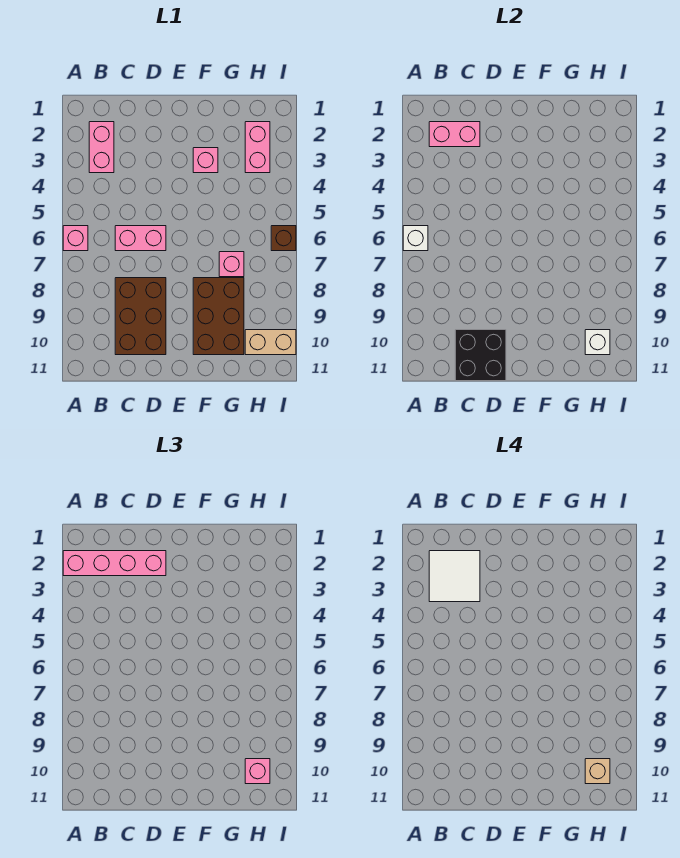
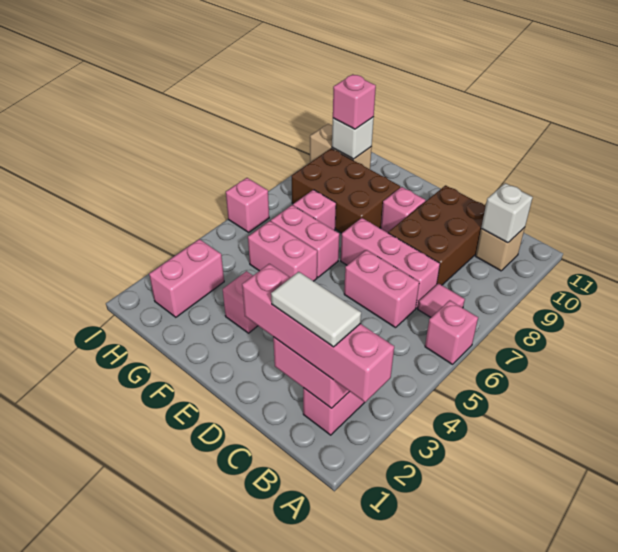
white brick A6 level 2 -> white brick B10 level 2
white tile B2:C3 level 4 -> white tile B2:C2 level 4
none -> pink tile B7 level 1
none -> pink brick C7:E7 level 1
black brick C10:D11 level 2 -> none
none -> pink brick E9 level 1
none -> pink brick F5:G5 level 1
none -> pink brick F6:G6 level 1
brown brick F8:G10 level 1 -> brown brick F8:H9 level 1
tan brick H10 level 4 -> tan brick B10 level 1
brown brick I6 level 1 -> pink brick I6 level 1

